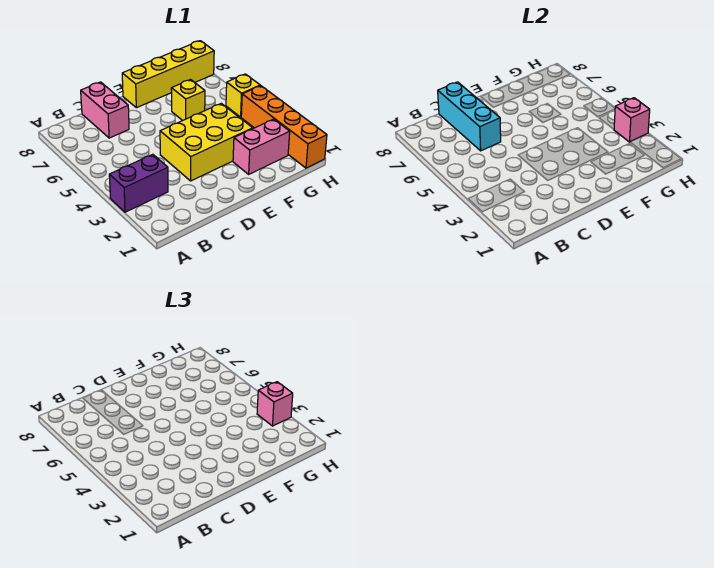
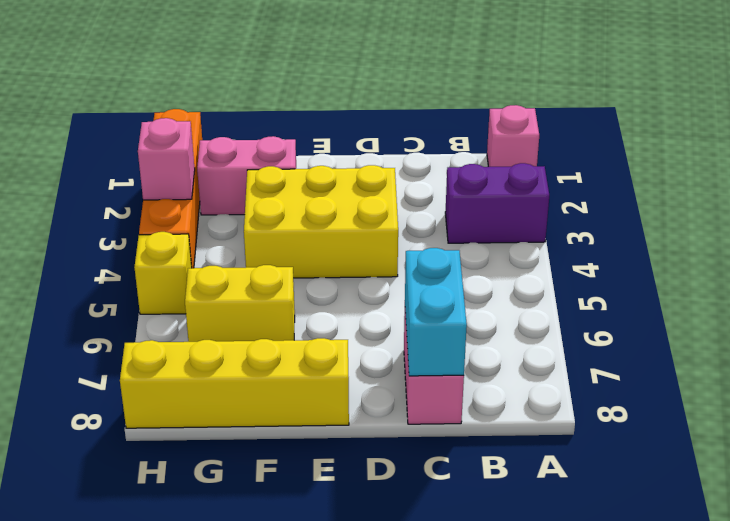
cyan brick C6:C8 level 2 -> cyan brick C7:C8 level 2
yellow brick F6 level 1 -> yellow brick F6:G6 level 1
pink brick H3 level 3 -> pink brick A1 level 1

